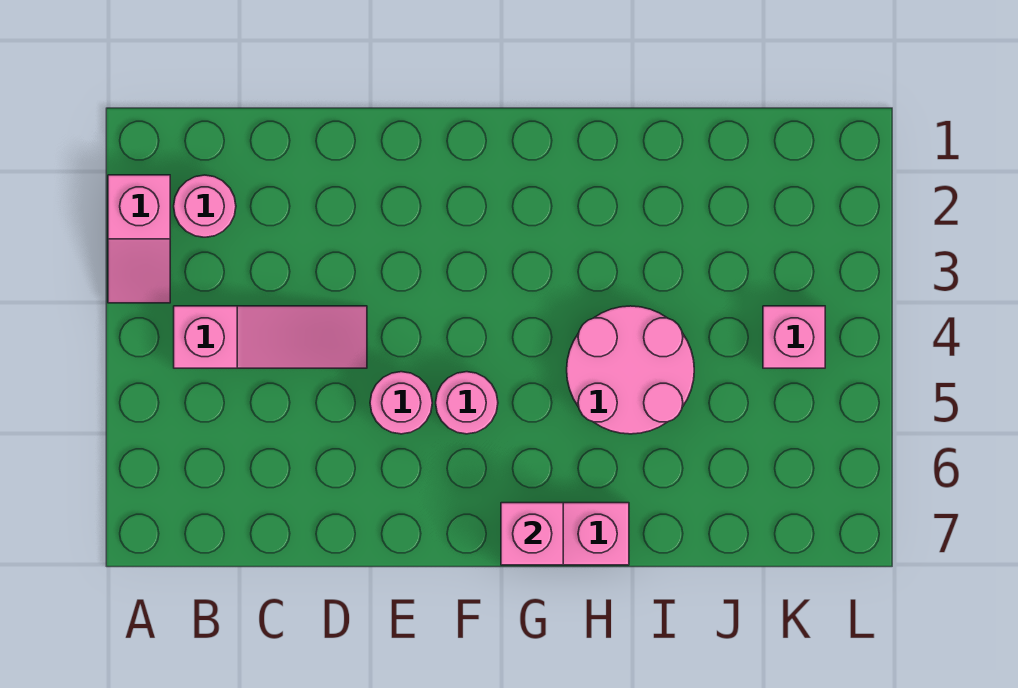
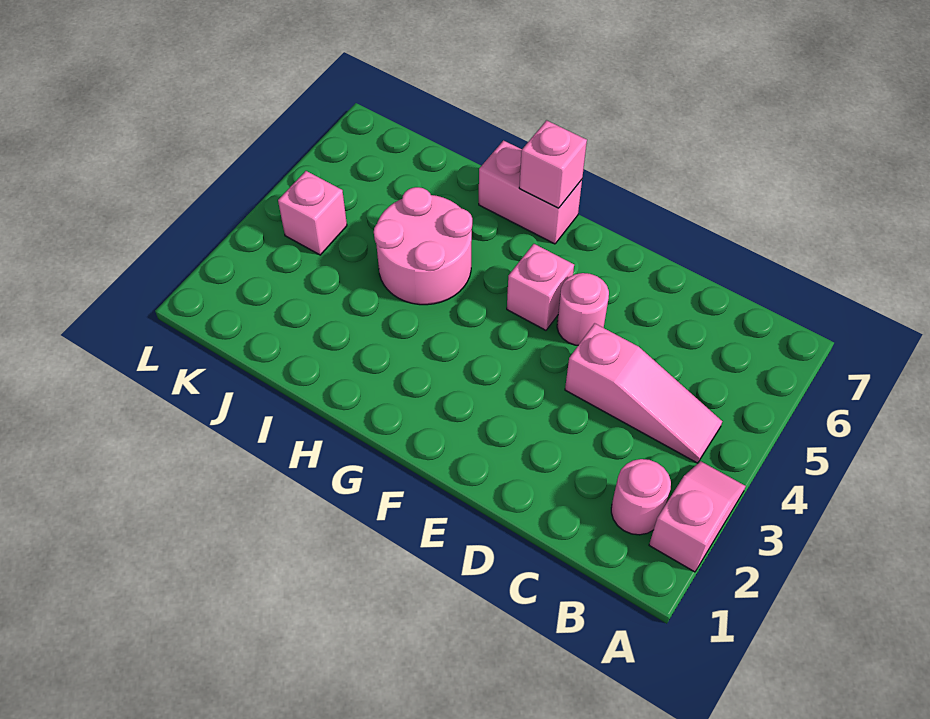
pink slope B4:D4 level 1 top B -> pink slope B4:D4 level 1 top D
pink round brick F5 level 1 -> pink brick F5 level 1

